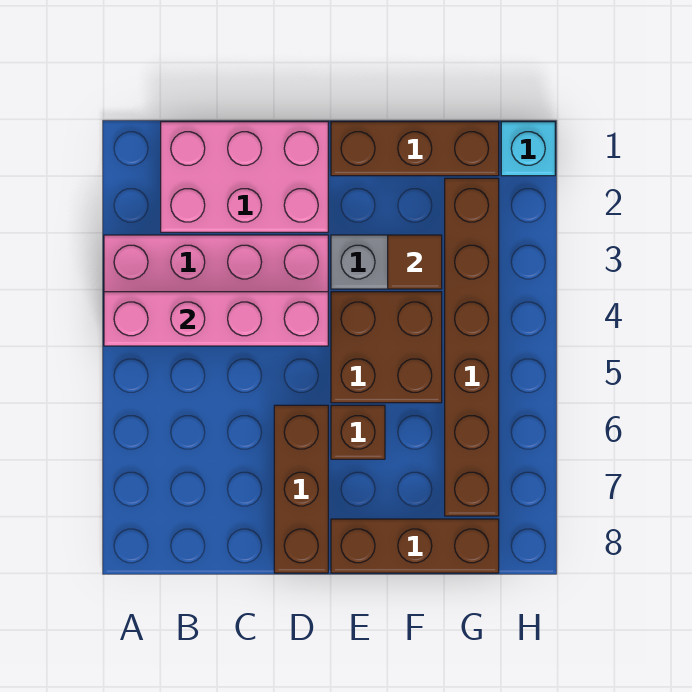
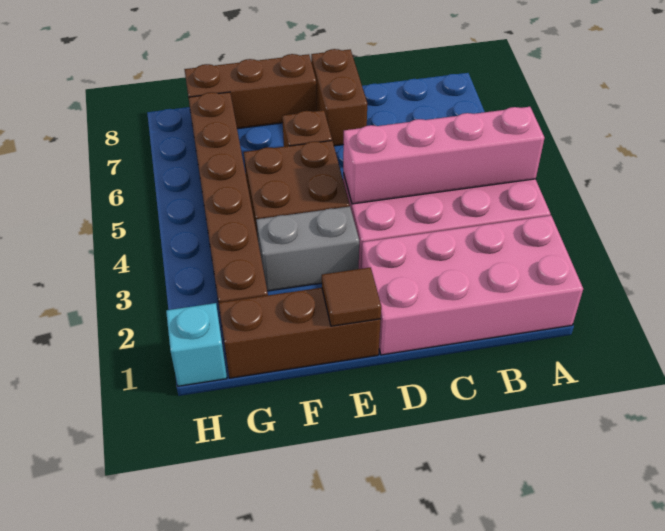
pink brick B1:D2 level 1 -> pink brick A1:D2 level 1
brown brick D6:D8 level 1 -> brown brick D7:D8 level 1
brown tile F3 level 2 -> brown tile E1 level 2

